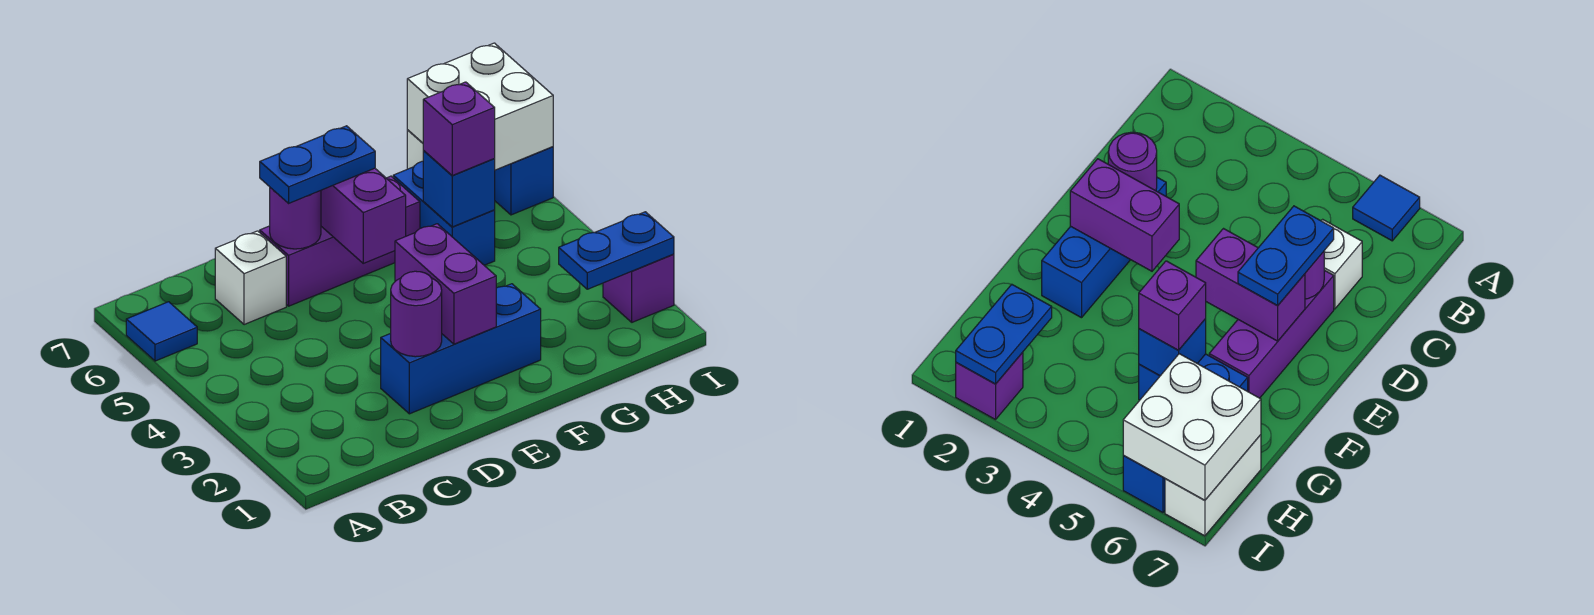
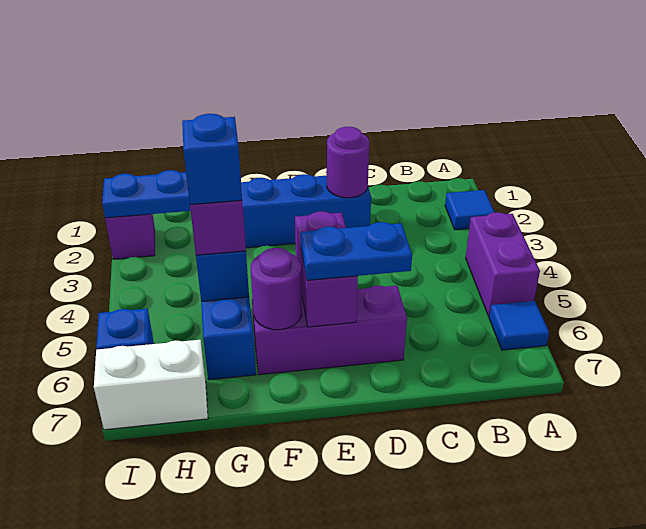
none -> blue tile A2 level 1
white brick C6 level 1 -> none
purple round brick D6 level 2 -> purple round brick F6 level 2
purple brick E2:E3 level 2 -> purple brick A4:A5 level 1
none -> blue brick G5 level 4
white brick H6:I7 level 2 -> none

